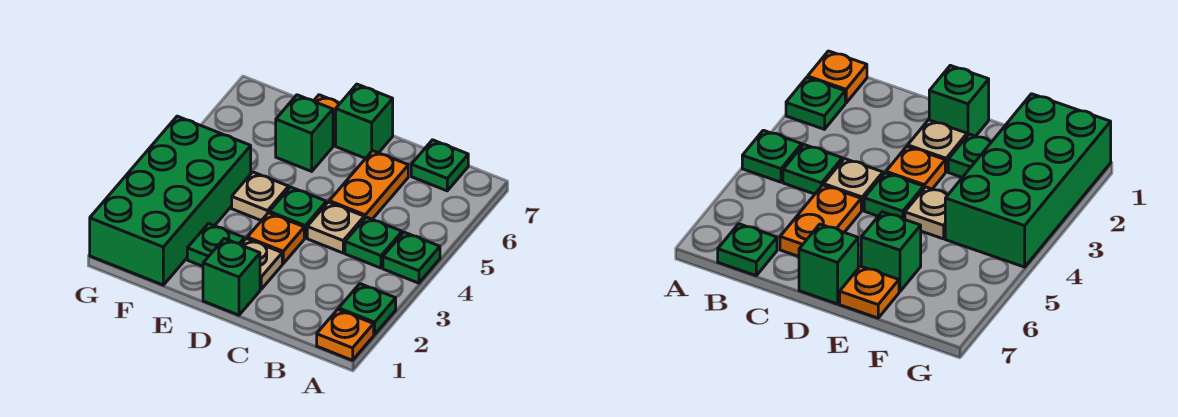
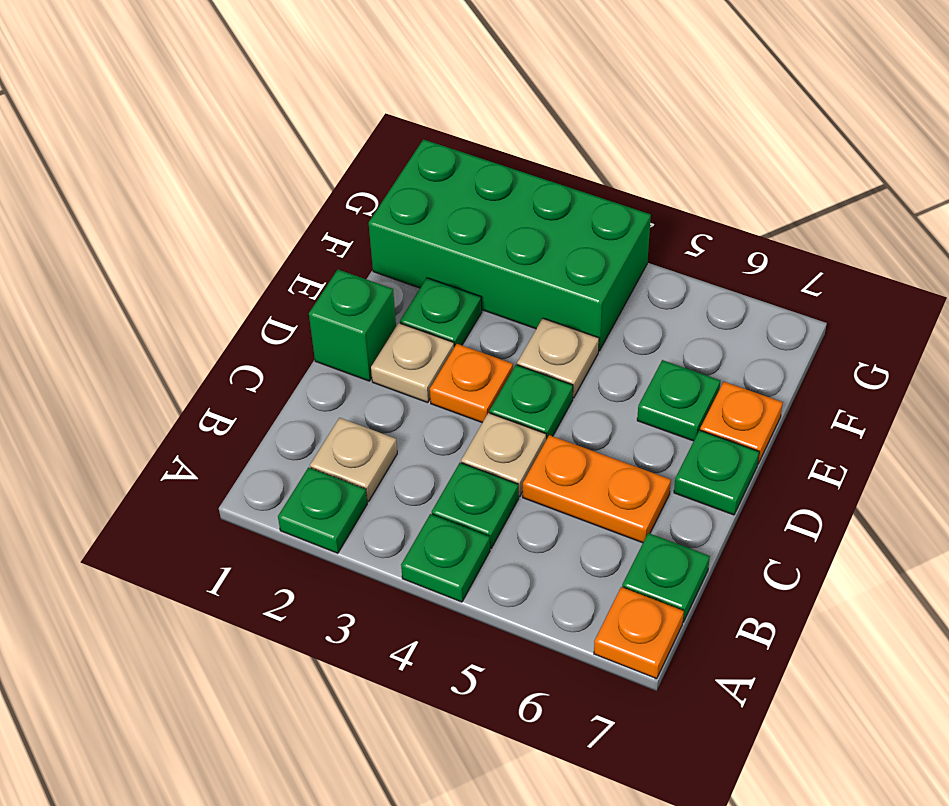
orange plate A1 level 1 -> orange plate A7 level 1
none -> tan plate B2 level 1
green brick D7 level 1 -> green plate D7 level 1
green brick E6 level 1 -> green plate E6 level 1

